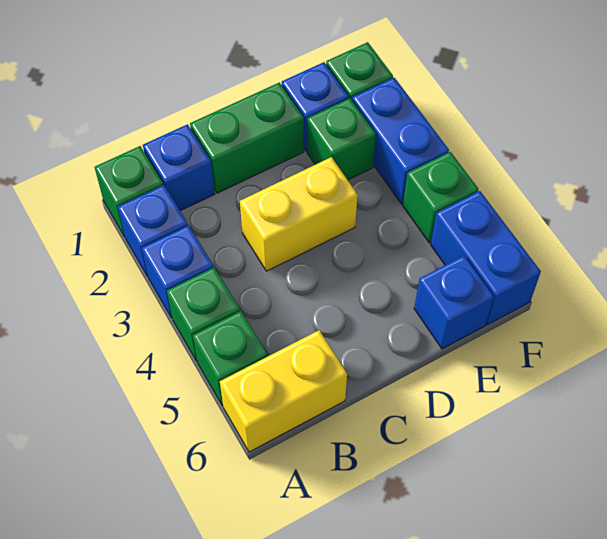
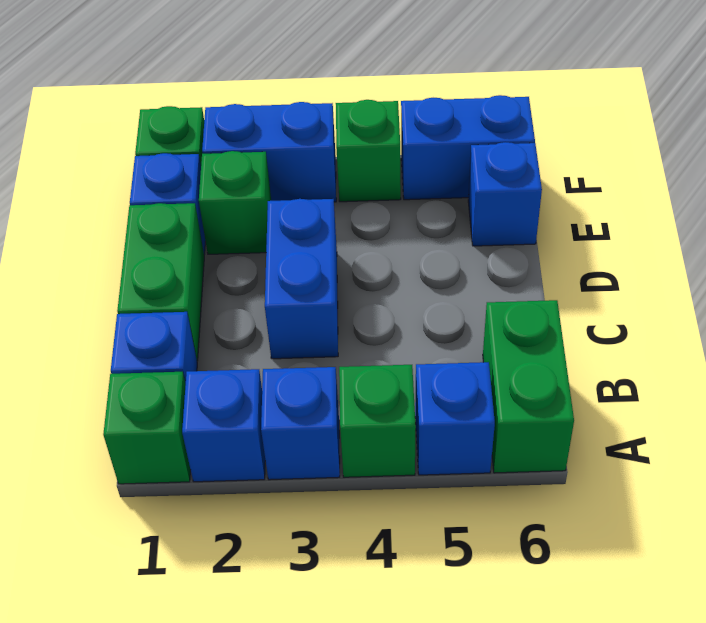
green brick A5 level 1 -> blue brick A5 level 1
yellow brick A6:B6 level 1 -> green brick A6:B6 level 1
yellow brick C3:D3 level 1 -> blue brick C3:D3 level 1

